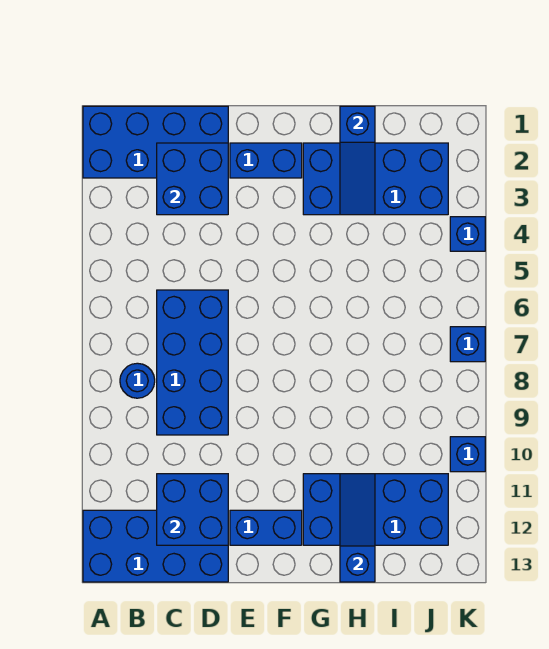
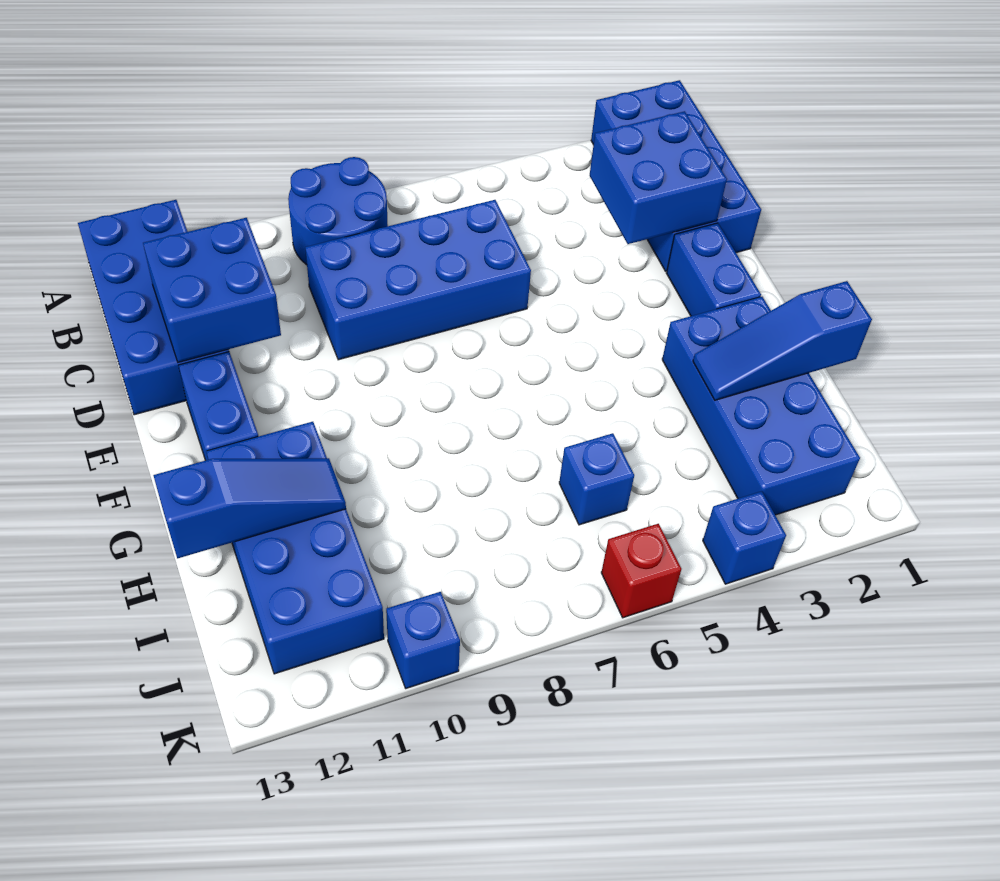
blue round brick B8 level 1 -> blue round brick A8:B9 level 1
none -> red brick K6 level 1
blue brick K7 level 1 -> blue brick I6 level 1

